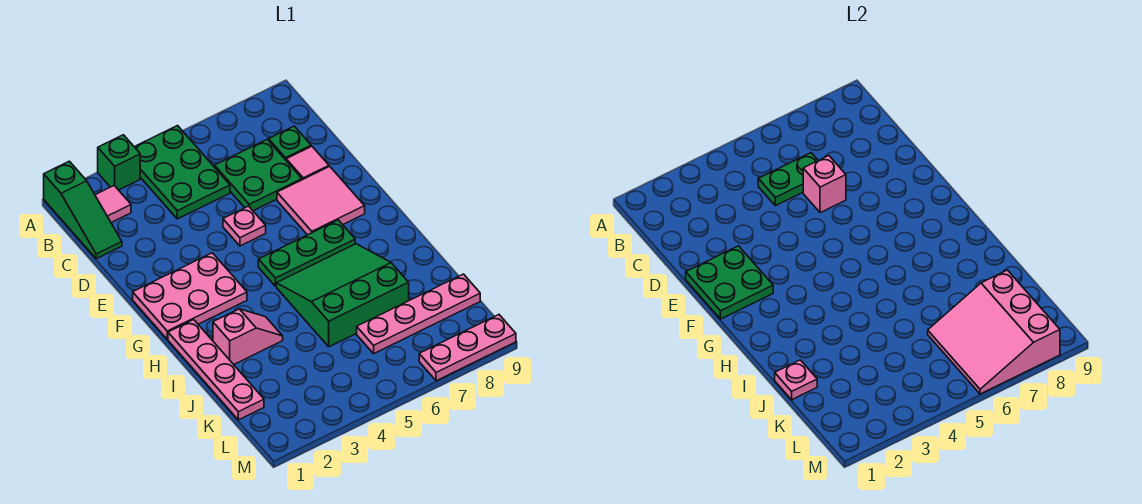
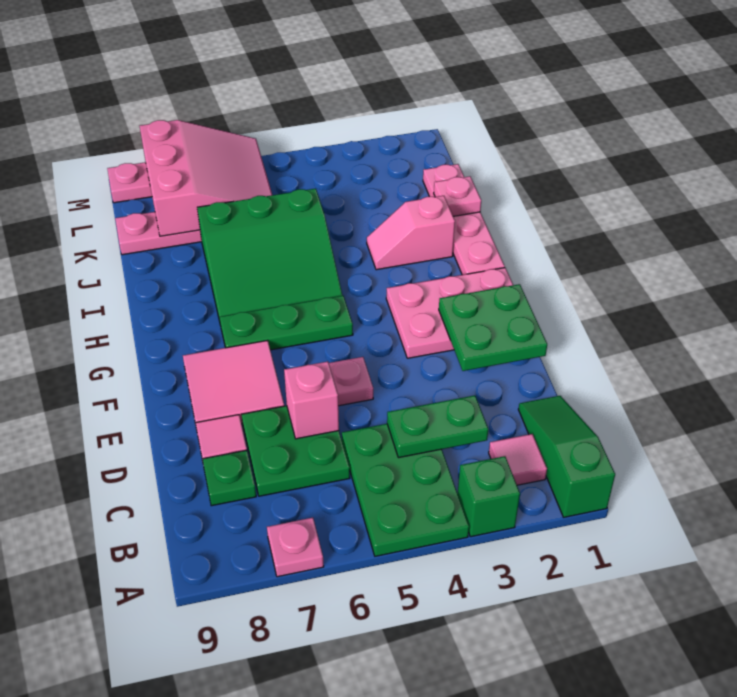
none -> pink plate A7 level 1
green plate C5:C6 level 2 -> green plate C3:C4 level 2

